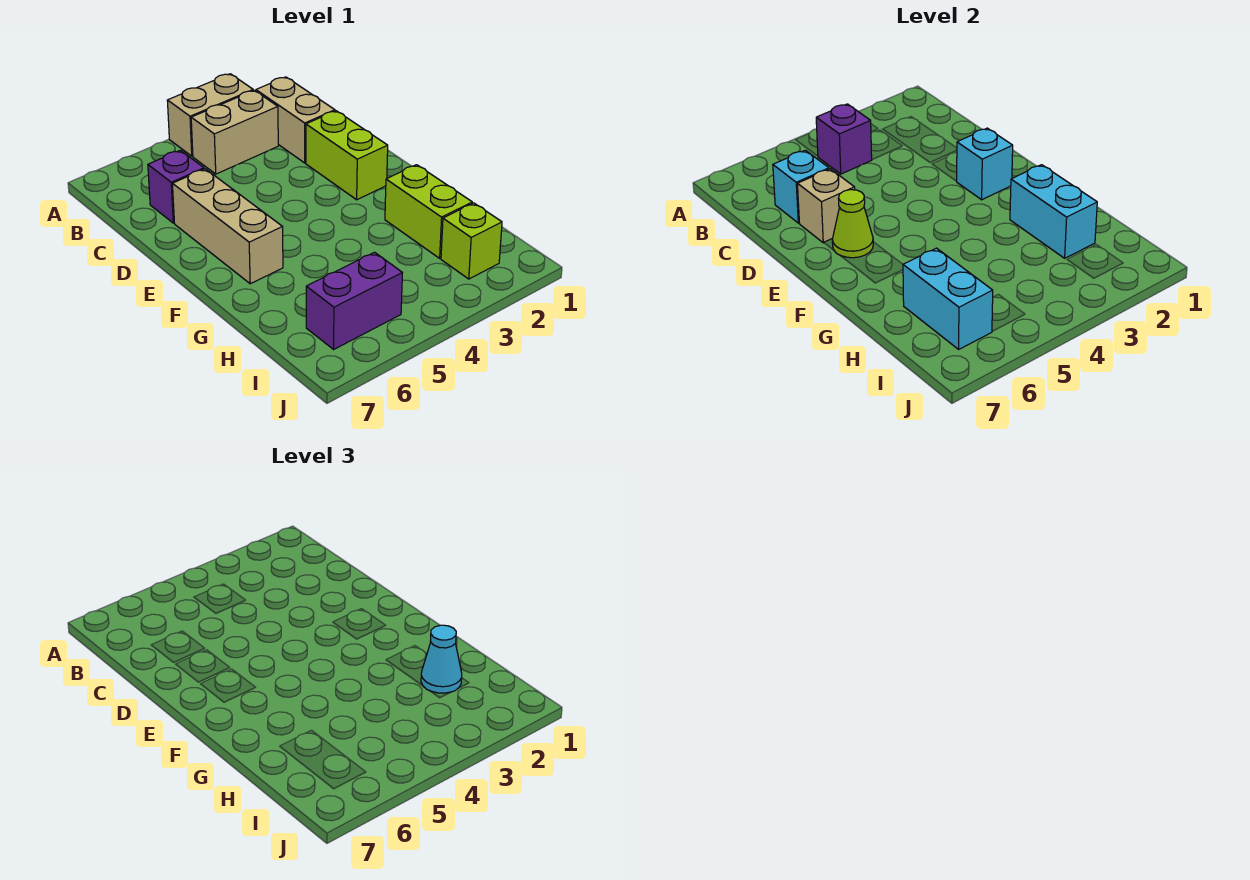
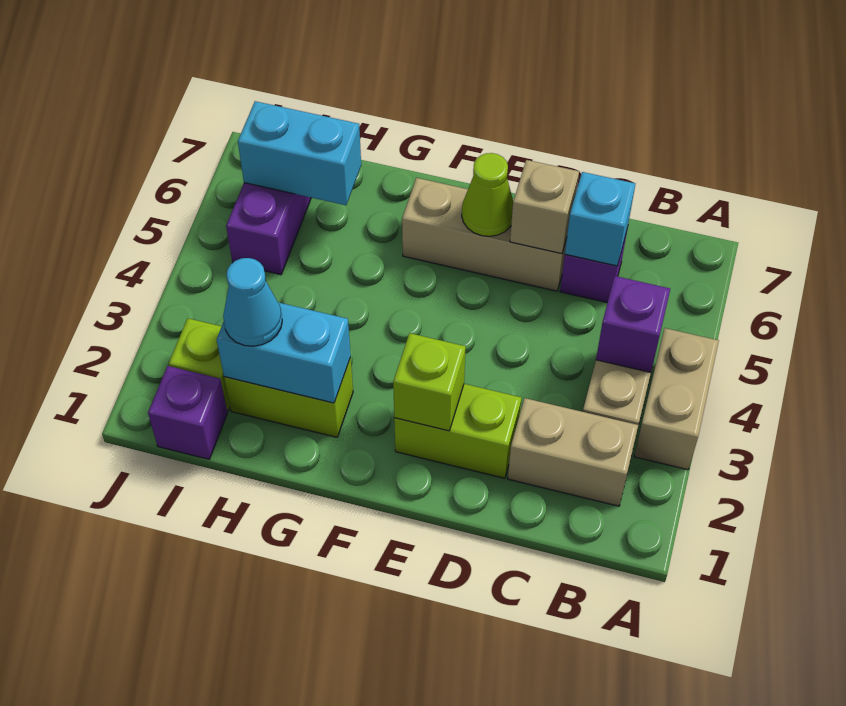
cyan brick E2 level 2 -> lime brick E2 level 2
none -> purple brick I1 level 1

